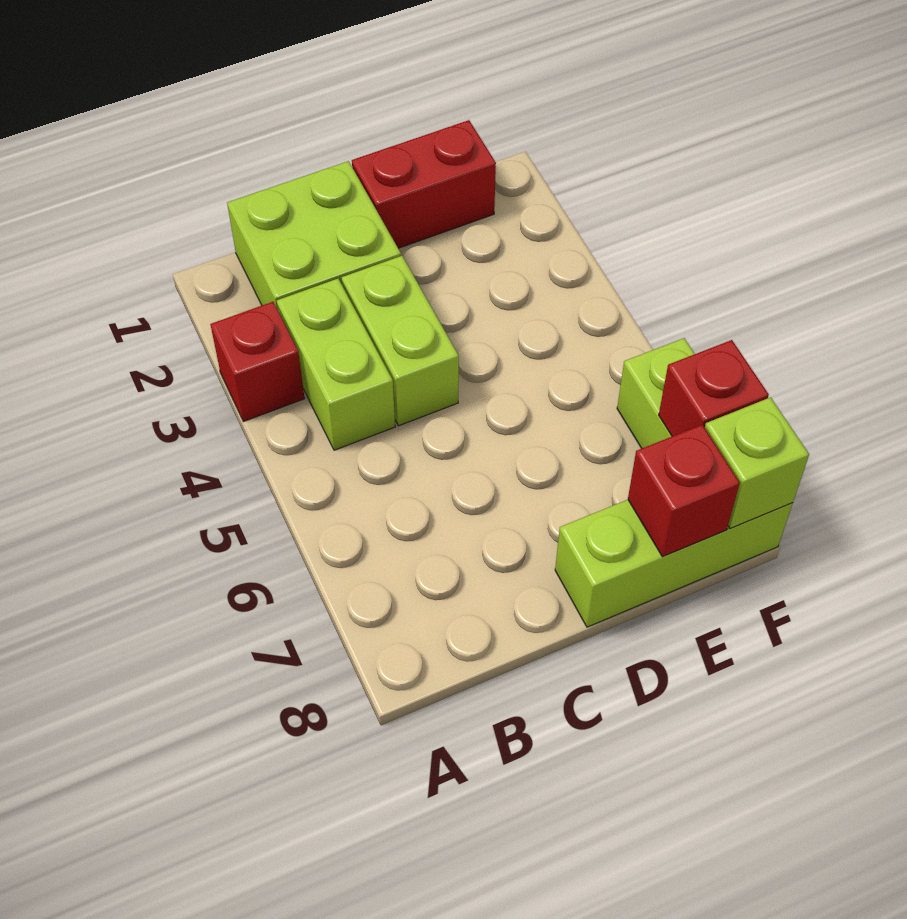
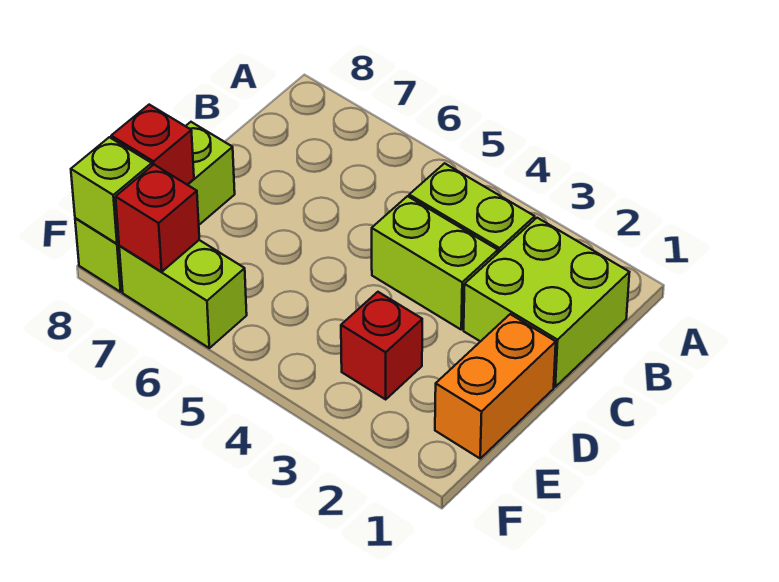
red brick A3 level 1 -> red brick E3 level 1
red brick D1:E1 level 1 -> orange brick D1:E1 level 1

